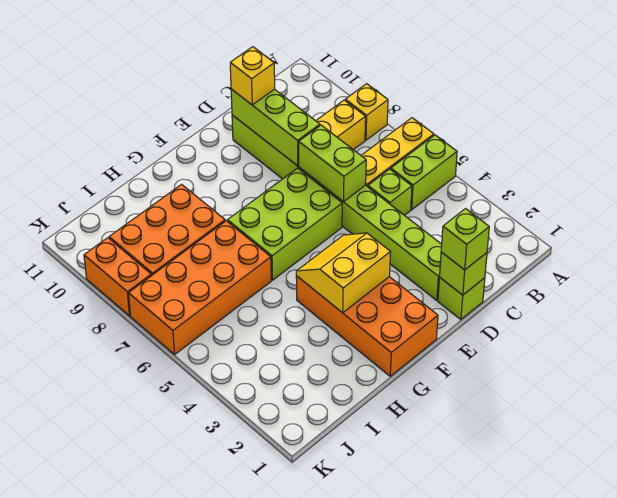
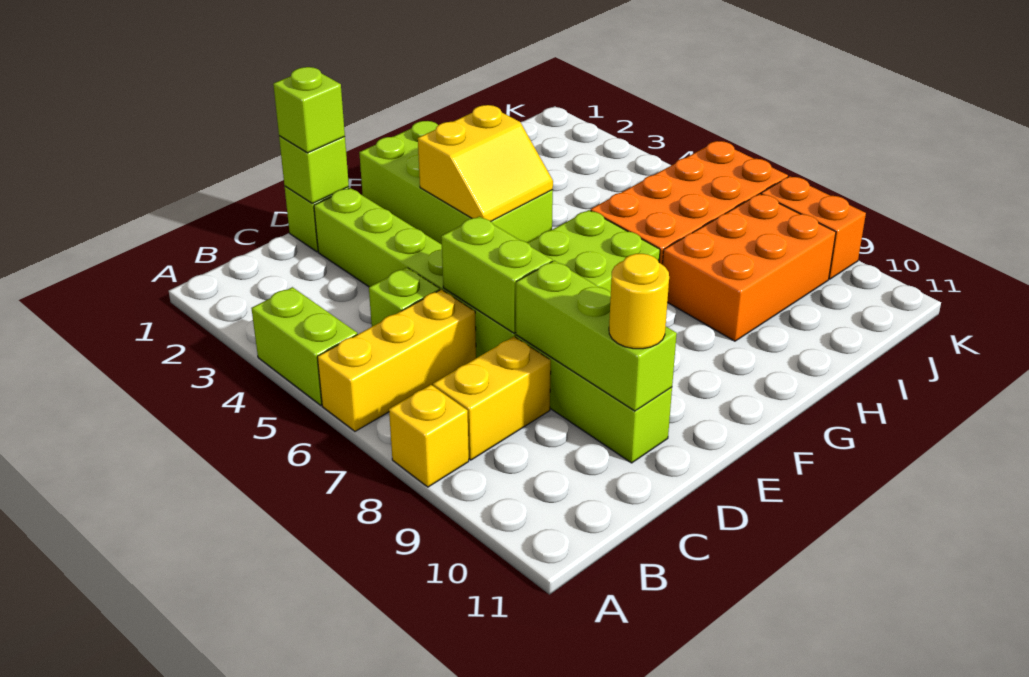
lime brick A5:B5 level 1 -> lime brick A4:A5 level 1
yellow brick D10 level 3 -> yellow round brick D10 level 3
orange brick F1:G4 level 1 -> lime brick F1:G4 level 1

